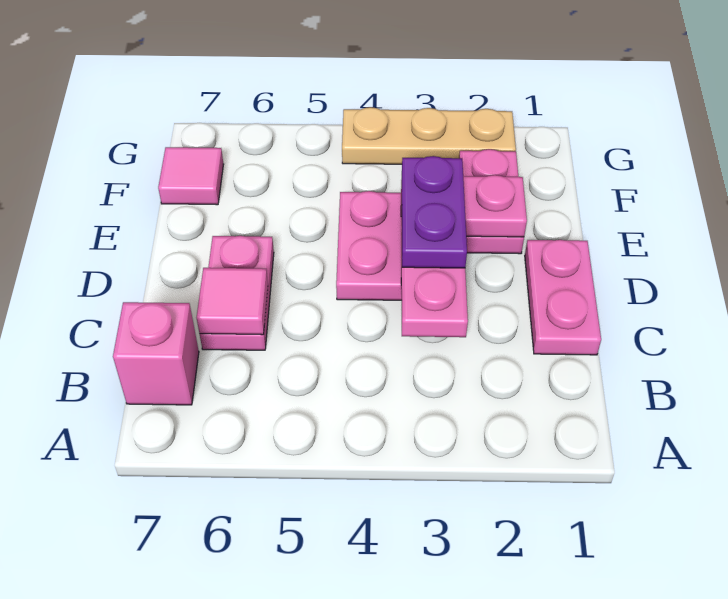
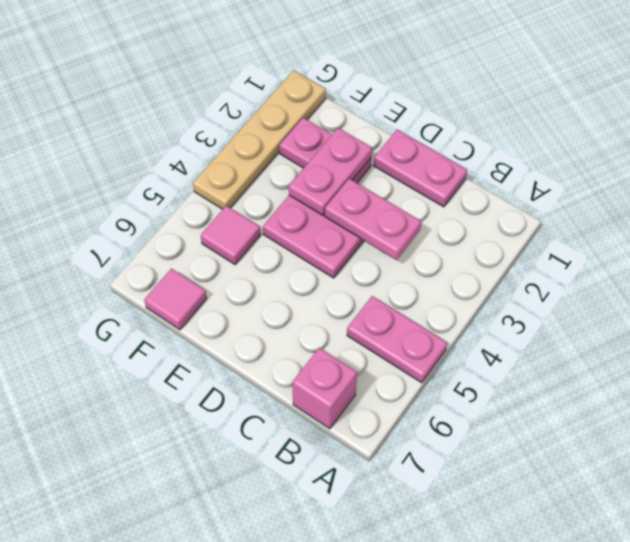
pink plate C6:D6 level 1 -> pink plate A5:B5 level 1
pink tile C6 level 2 -> pink tile F5 level 1
purple plate D3:E3 level 3 -> none
tan plate G2:G4 level 1 -> tan plate G1:G4 level 1

